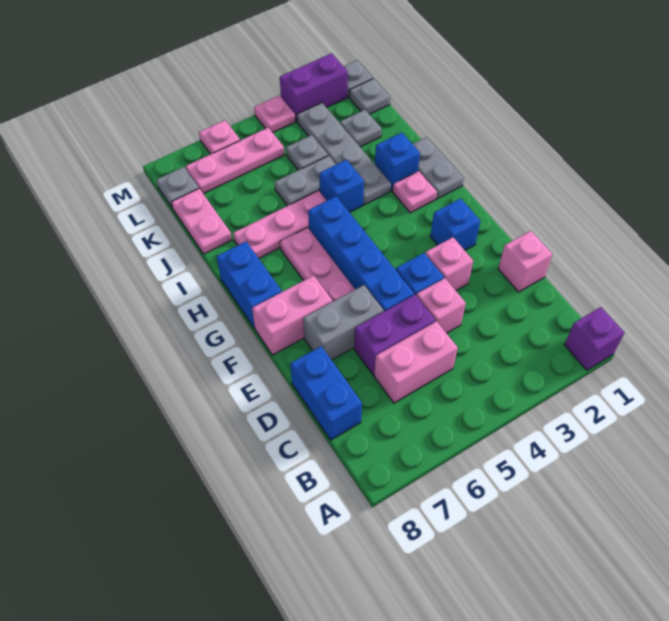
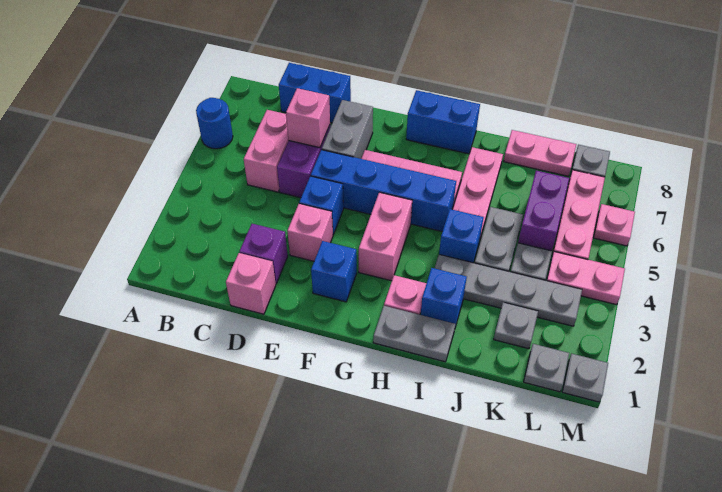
purple brick A1 level 1 -> purple brick D2 level 1
none -> blue round brick A6 level 1
pink brick D4 level 1 -> pink brick D6 level 2
pink brick F7:F8 level 1 -> pink brick G3:G4 level 1
purple brick M2:M3 level 1 -> purple brick K5:K6 level 1
pink plate M4 level 1 -> pink plate L4:M4 level 1

